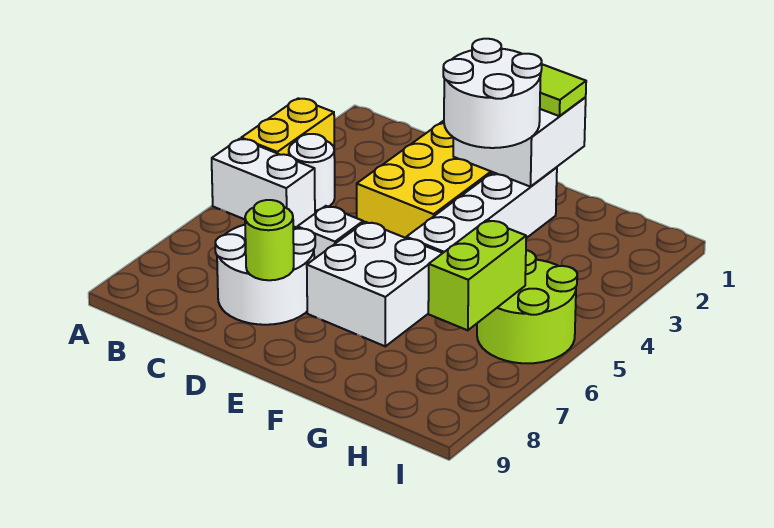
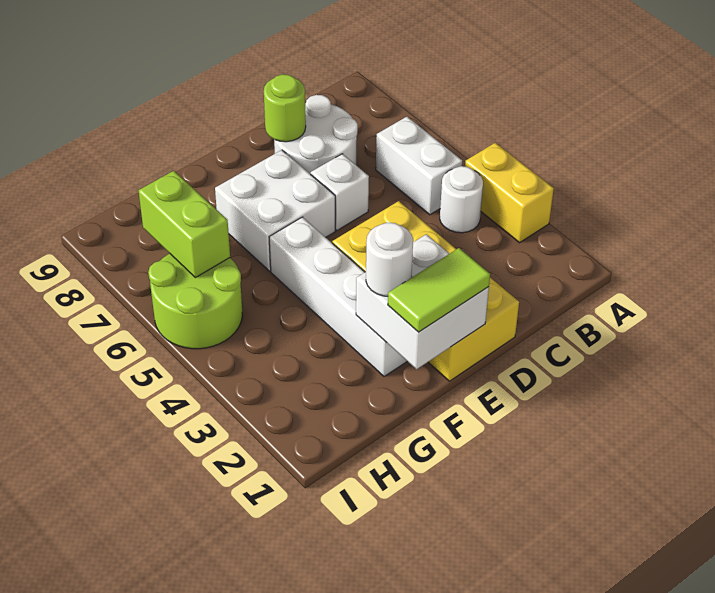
white brick A5:B5 level 1 -> white brick B5:B6 level 1
white round brick E2:F3 level 3 -> white round brick F2 level 3

